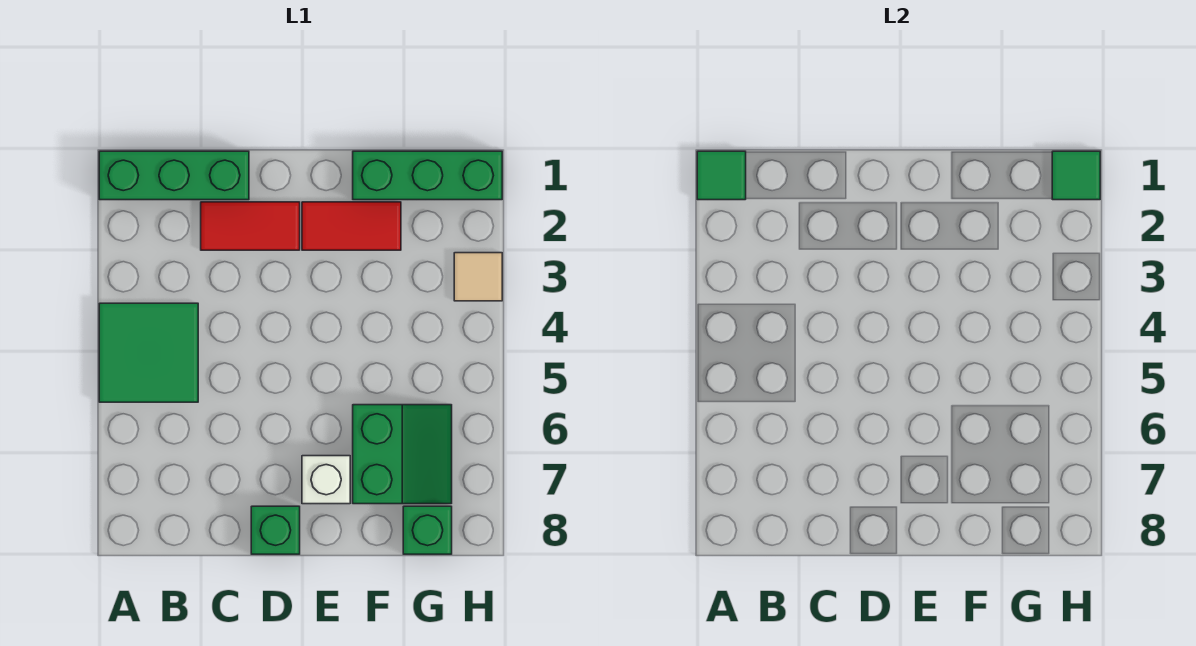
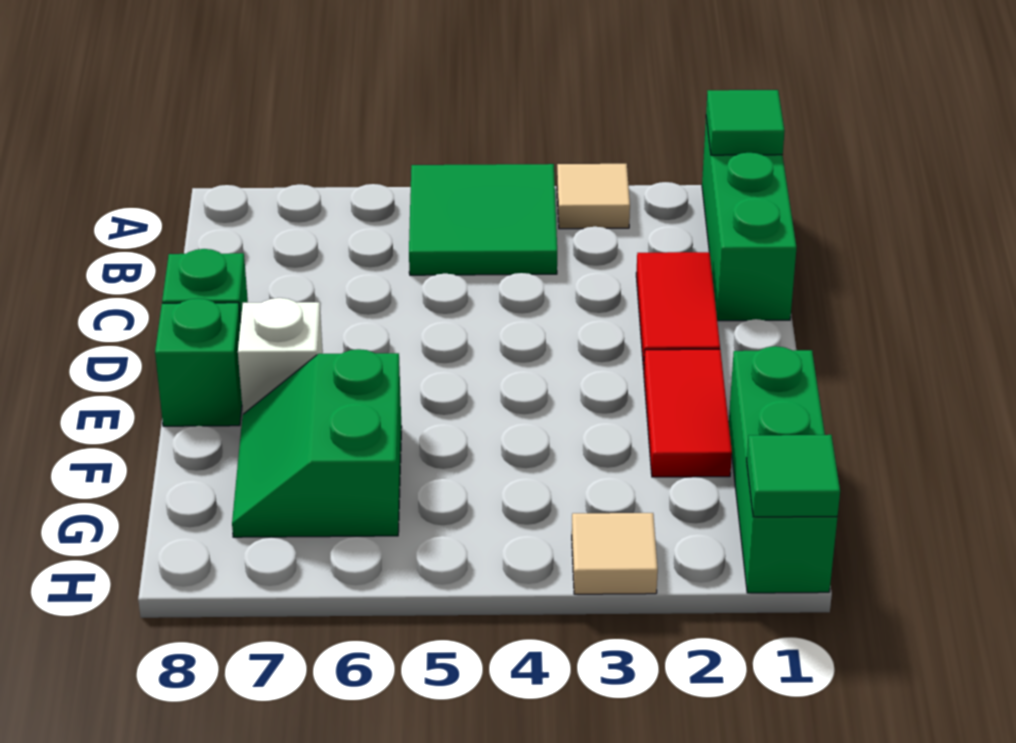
none -> tan tile A3 level 1
green slope F6:G7 level 1 top F -> green slope F6:G7 level 1 top 6
green brick G8 level 1 -> green brick E8 level 1

